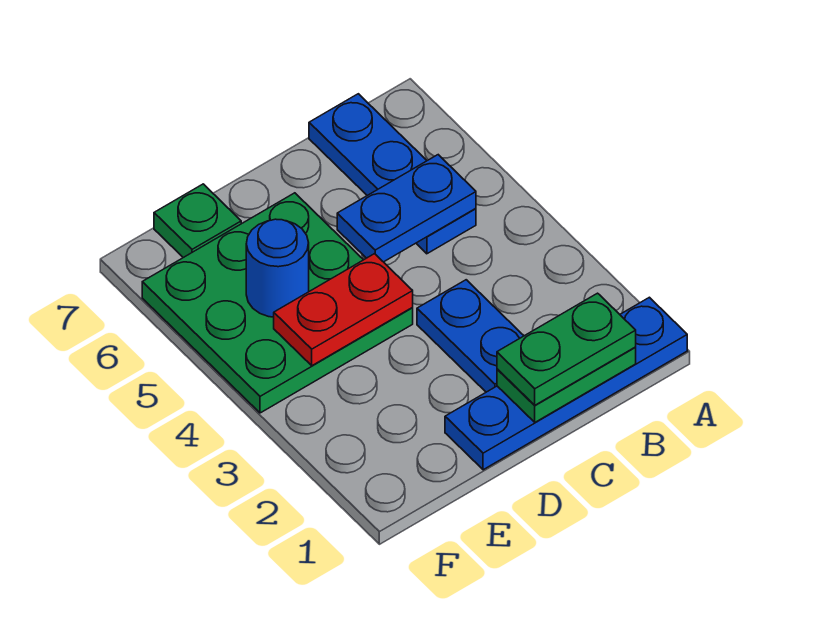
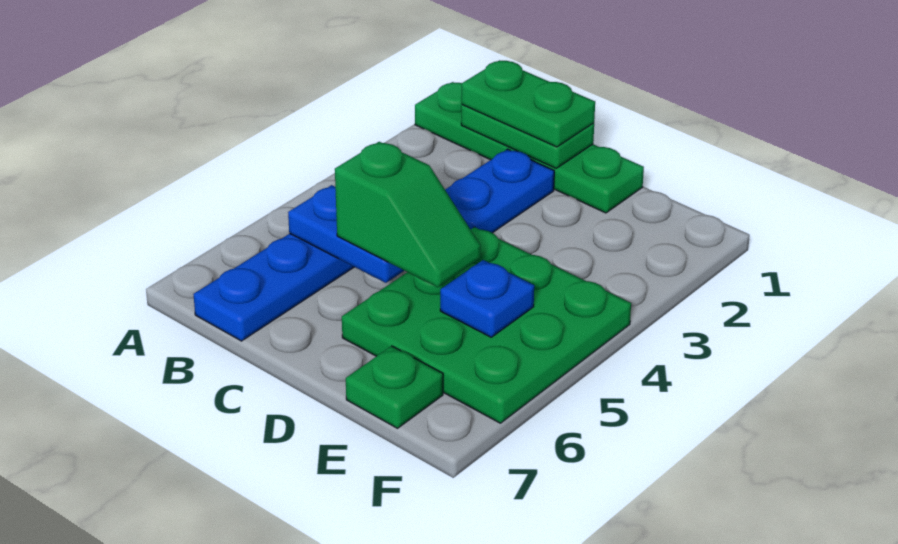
blue plate A1:D1 level 1 -> green plate A1:D1 level 1
none -> green slope C5:D5 level 3 top C
red plate D4:E4 level 2 -> none
blue round brick E5 level 2 -> blue plate E5 level 2

